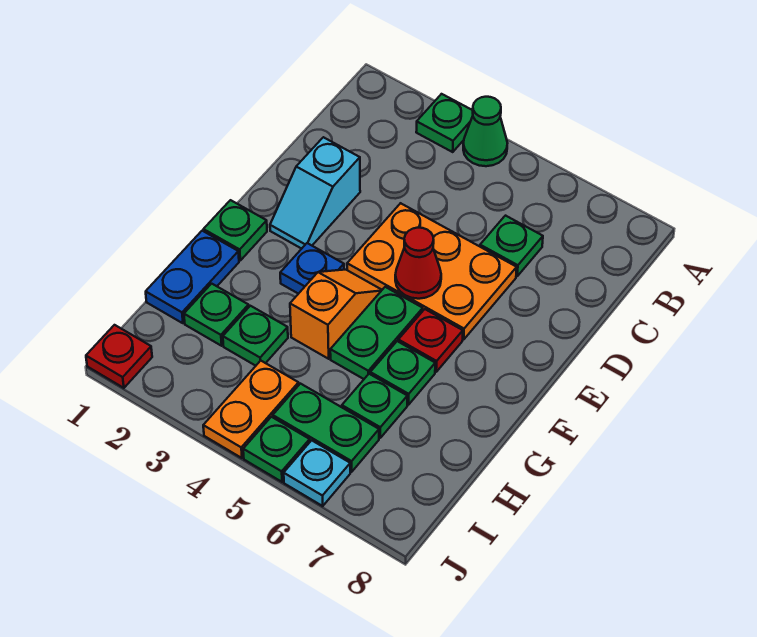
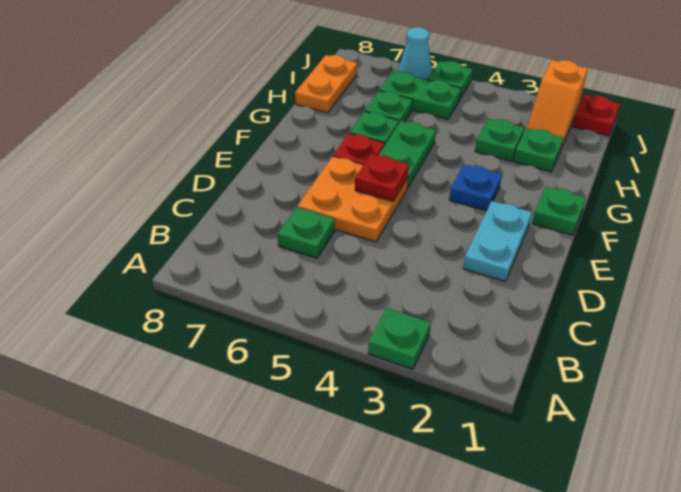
green cone A4 level 1 -> none
cyan slope D2:E2 level 1 top D -> cyan plate D2:E2 level 1
orange plate D4:E6 level 1 -> orange plate D5:E6 level 1
red cone E5 level 2 -> red plate E5 level 2
orange slope F4:G4 level 1 top G -> orange slope I2:J2 level 1 top J
blue plate G1:H1 level 1 -> none
orange plate I4:J4 level 1 -> orange plate H8:I8 level 1
cyan plate J6 level 1 -> cyan cone J6 level 1

